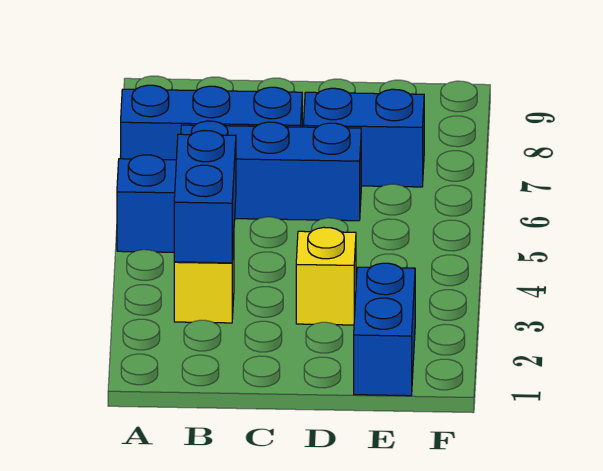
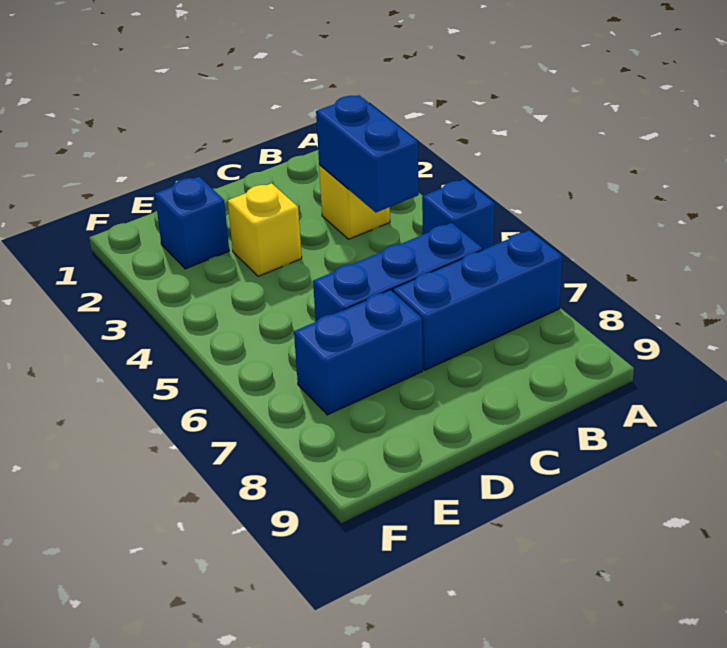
blue brick E1:E2 level 1 -> blue brick E2 level 1

